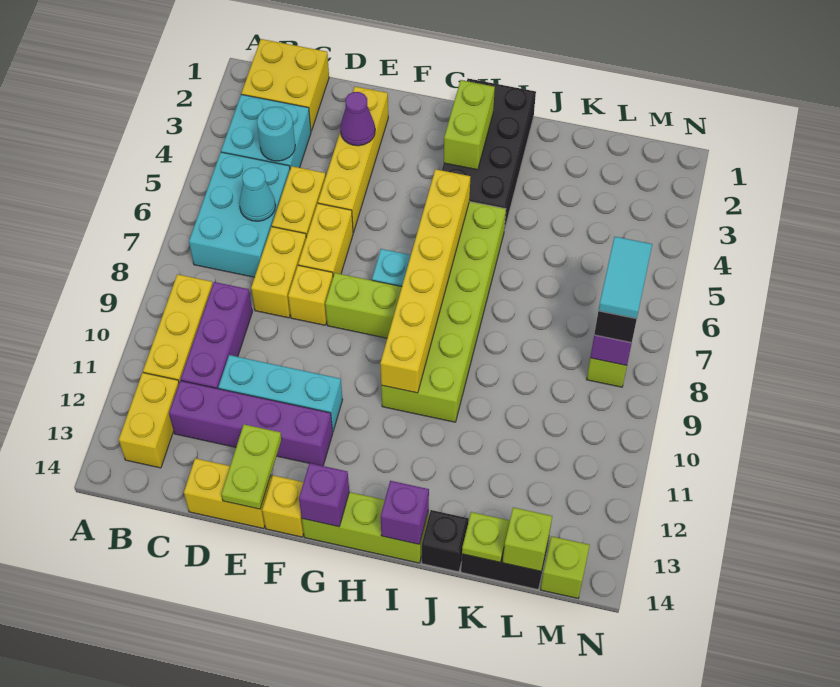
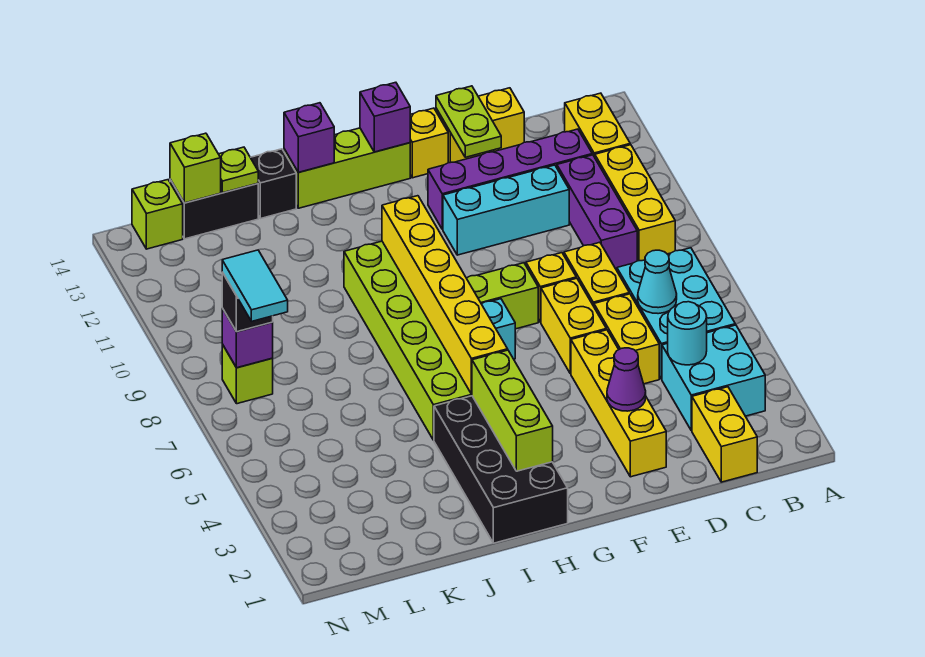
yellow brick B1:C2 level 1 -> yellow brick C1:C2 level 1
lime brick H2:H3 level 2 -> lime brick H2:H4 level 2

